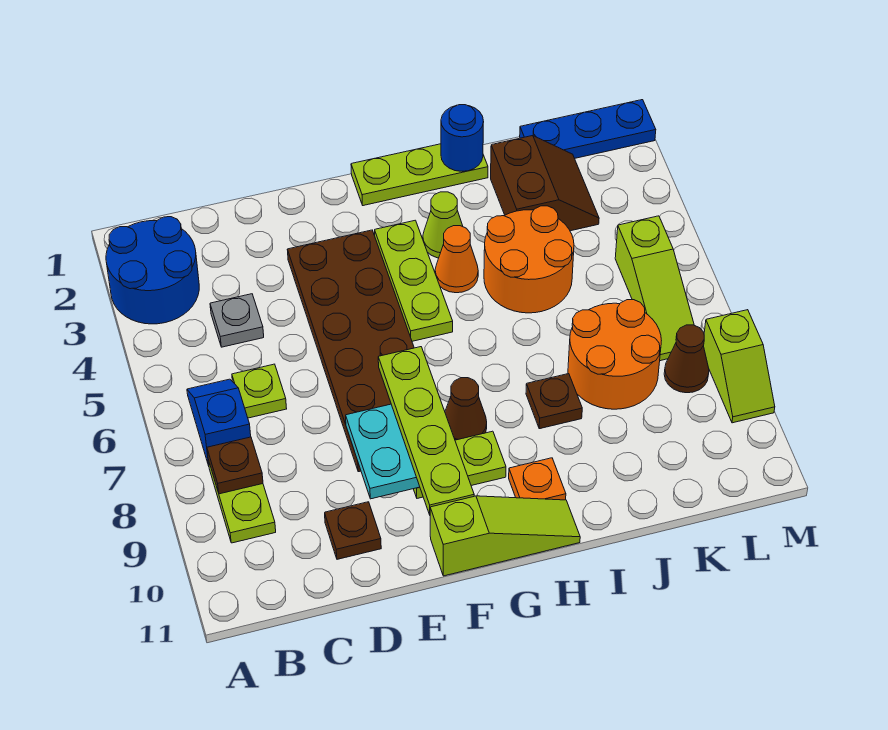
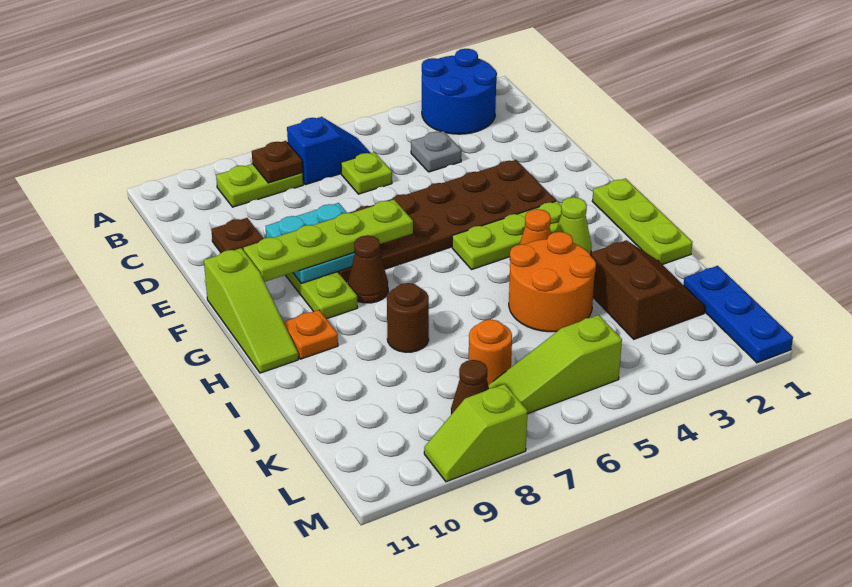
blue round brick I1 level 2 -> none
brown plate I8 level 1 -> brown round brick I8 level 1
brown slope J2:K3 level 1 top J -> brown slope J2:K3 level 1 top 3
orange round brick J7:K8 level 1 -> orange round brick K7 level 1

